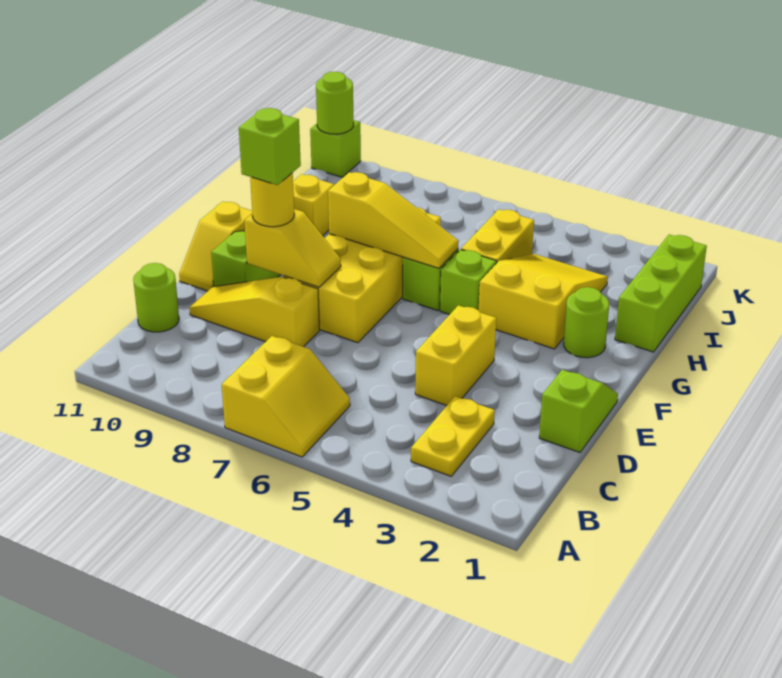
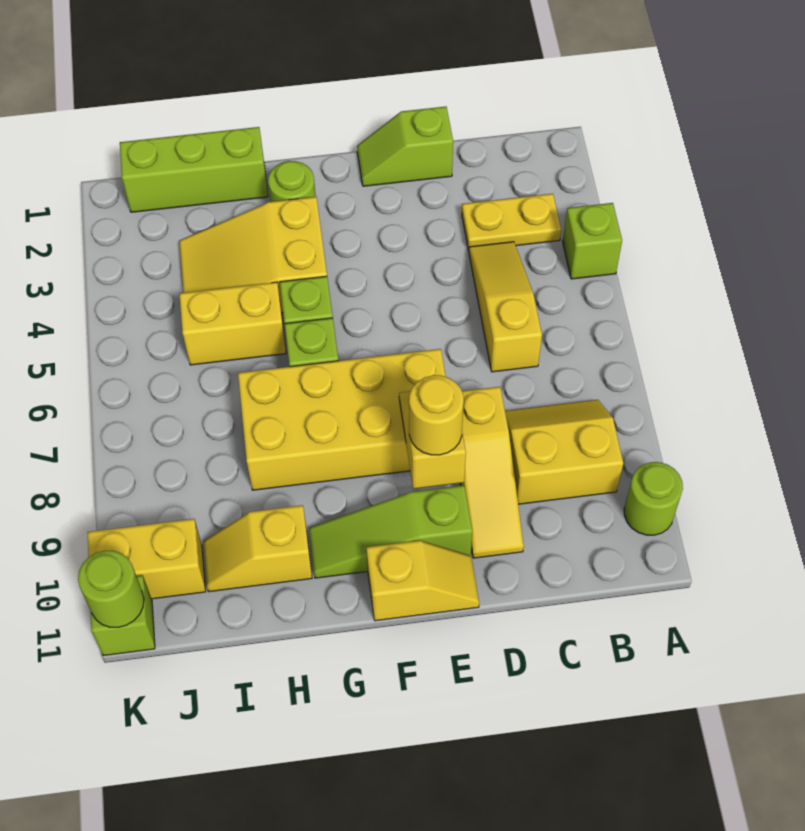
yellow slope A6:B7 level 1 top 7 -> yellow slope B8:C9 level 1 top 9
lime round brick C11 level 1 -> lime round brick A10 level 1
yellow brick D4:E4 level 1 -> yellow brick J10:K10 level 1
lime brick E9 level 4 -> lime brick A4 level 1
yellow slope G6:G8 level 2 top 8 -> yellow slope C4:C6 level 1 top 6

